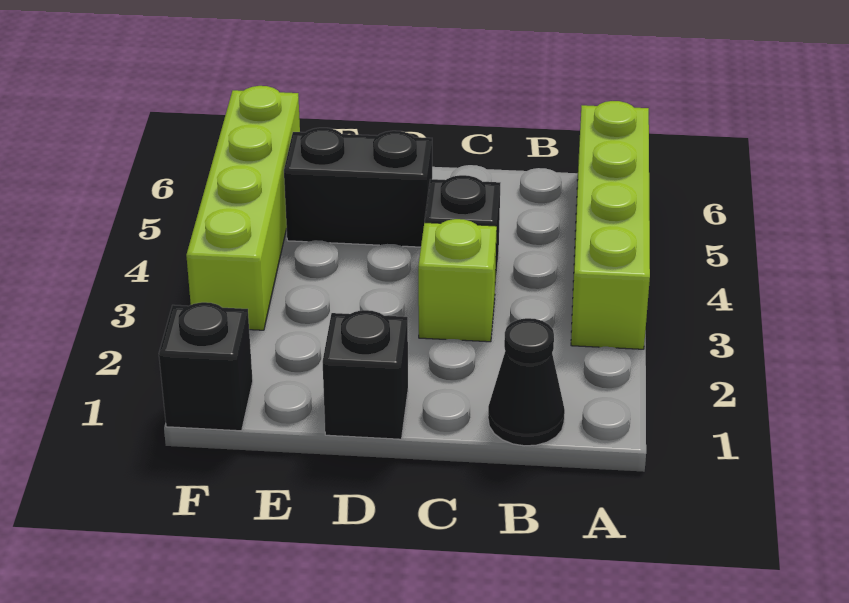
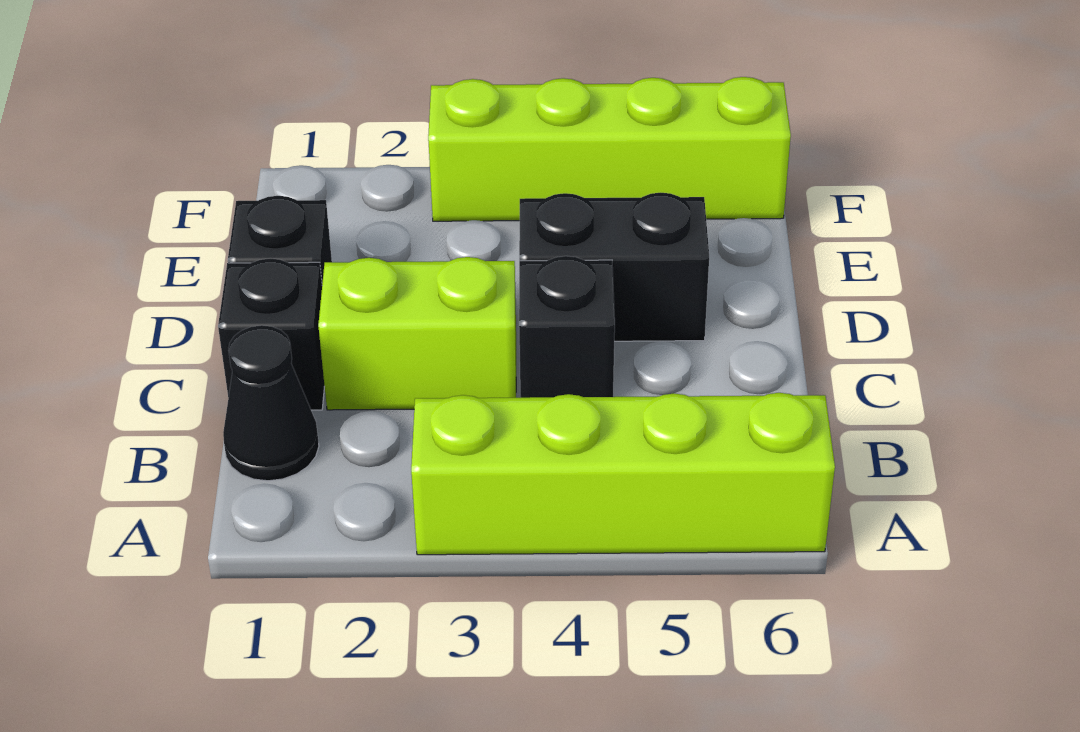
lime brick C3 level 1 -> lime brick C2:C3 level 1
black brick D5:E5 level 1 -> black brick D4:D5 level 1
black brick F1 level 1 -> black brick C1 level 1

